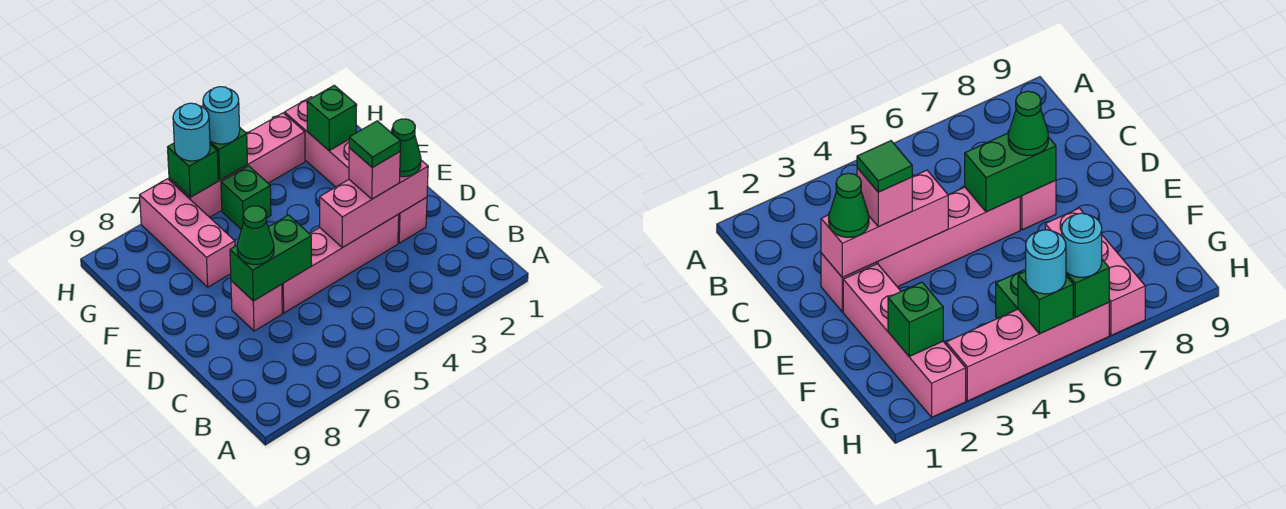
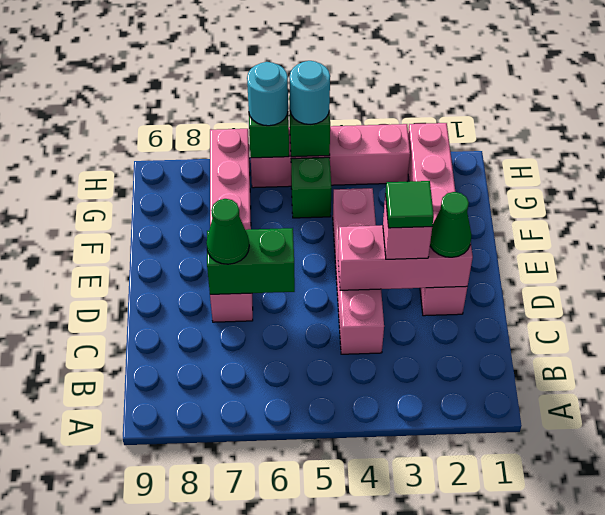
pink brick D3:D6 level 1 -> pink brick C4:F4 level 1
green brick G2 level 2 -> none

